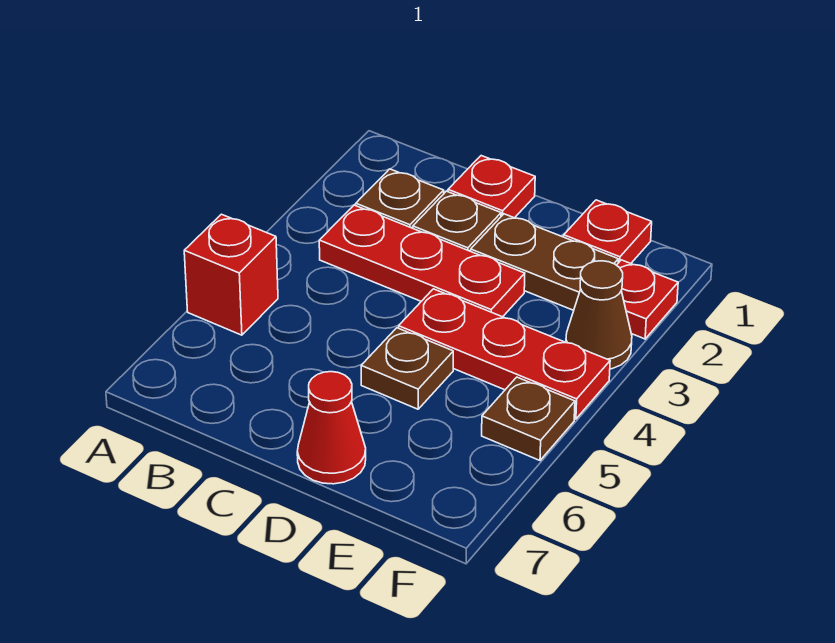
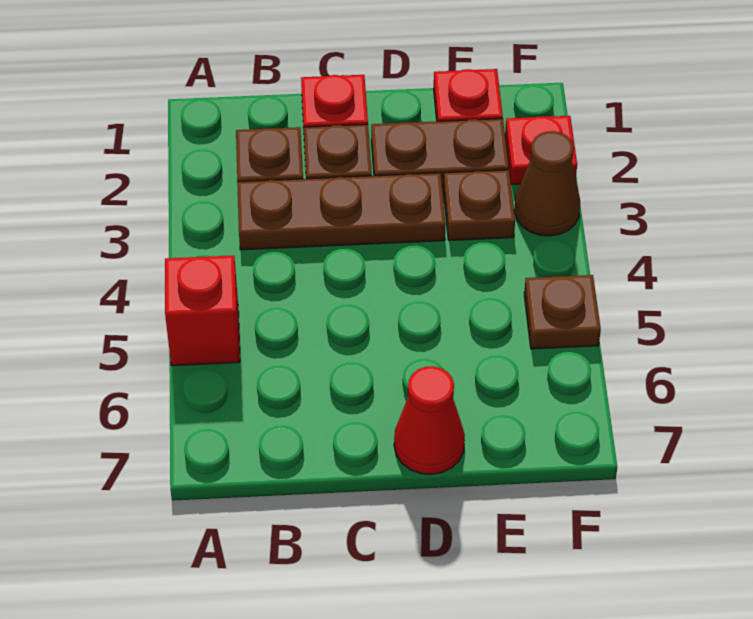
red plate B3:D3 level 1 -> brown plate B3:D3 level 1
red plate D4:F4 level 1 -> none
brown plate D5 level 1 -> brown plate E3 level 1

